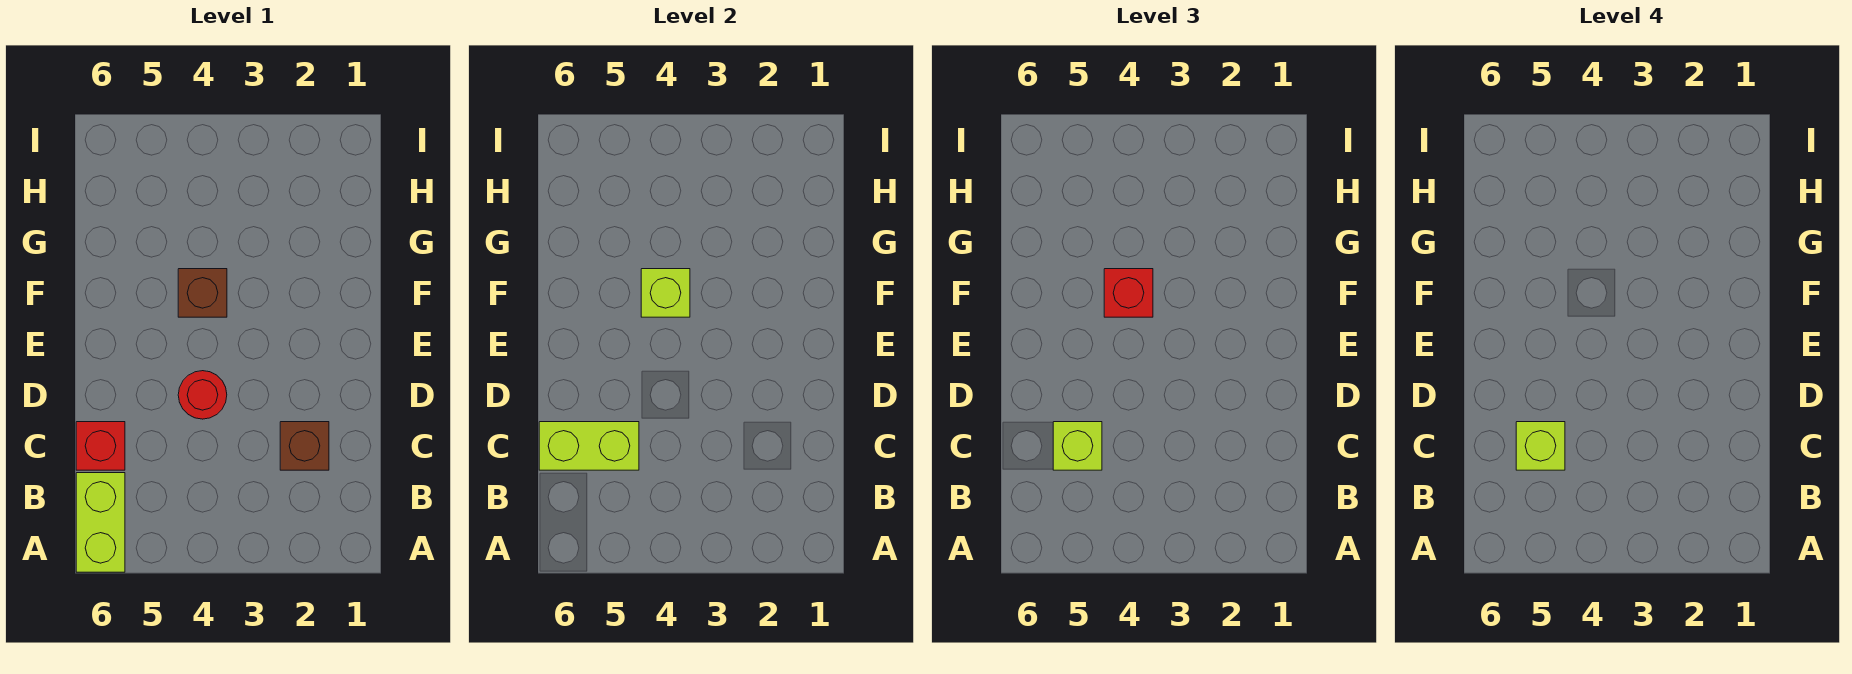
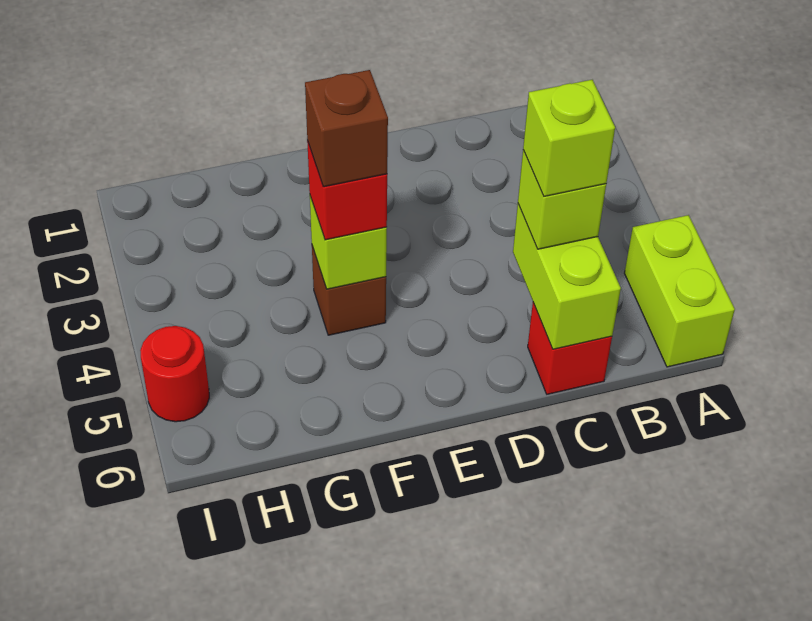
lime brick A6:B6 level 1 -> lime brick A5:A6 level 1
brown brick C2 level 1 -> brown brick F4 level 4
red round brick D4 level 1 -> red round brick I5 level 1

